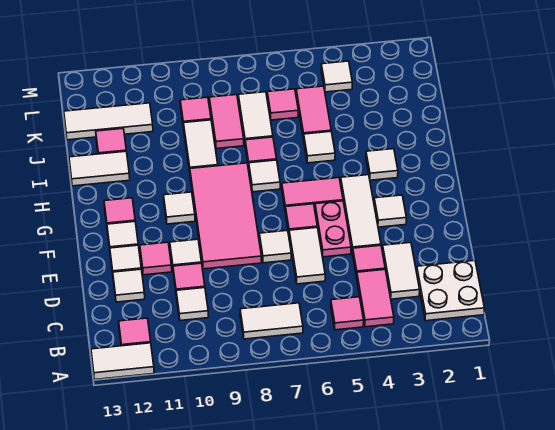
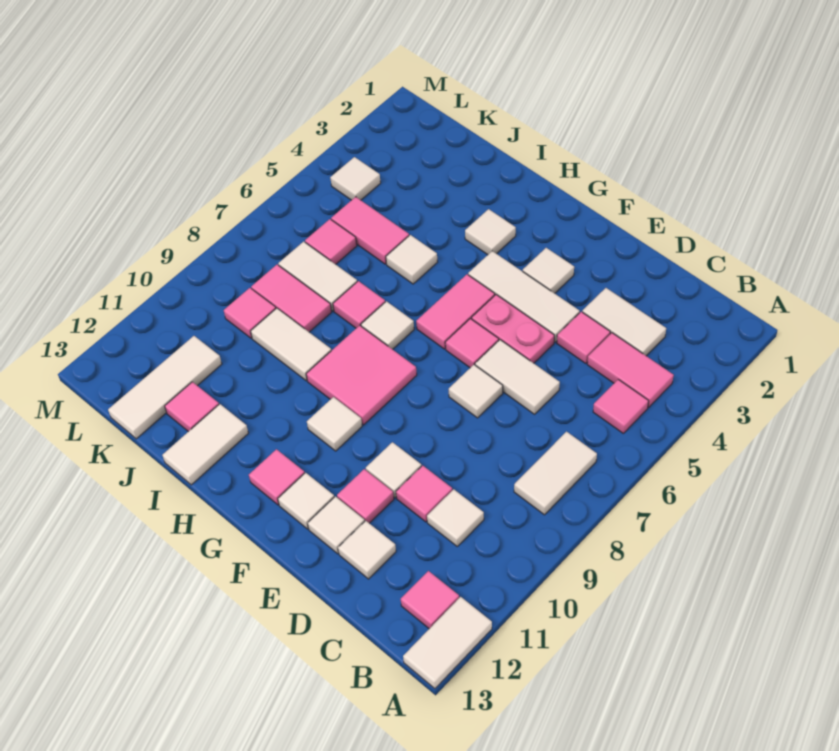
white plate B1:C2 level 1 -> none
pink tile E8:H9 level 1 -> pink tile G8:H9 level 1

